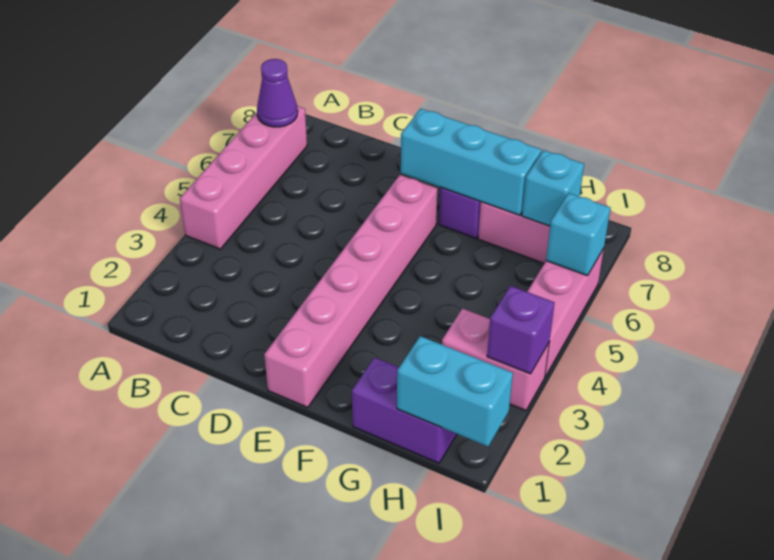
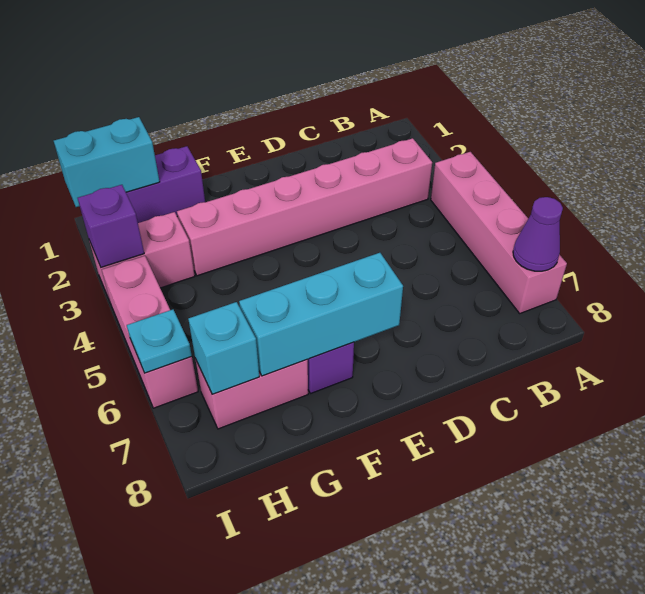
pink brick E1:E6 level 1 -> pink brick B3:G3 level 1
cyan brick I6 level 2 -> cyan plate I6 level 2

